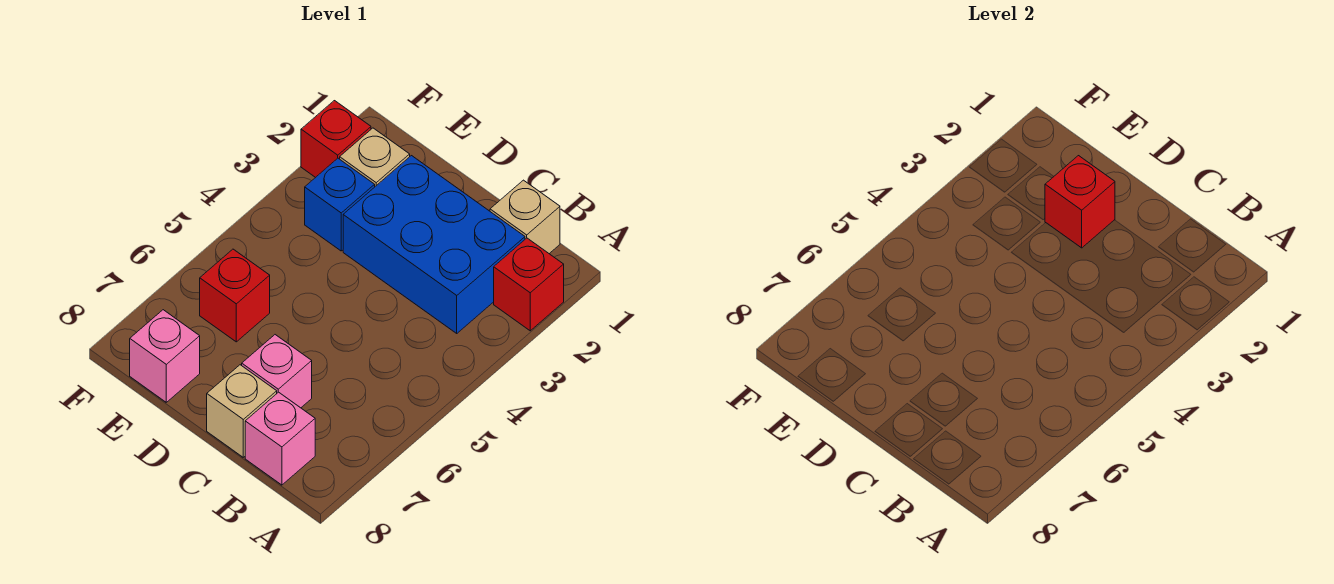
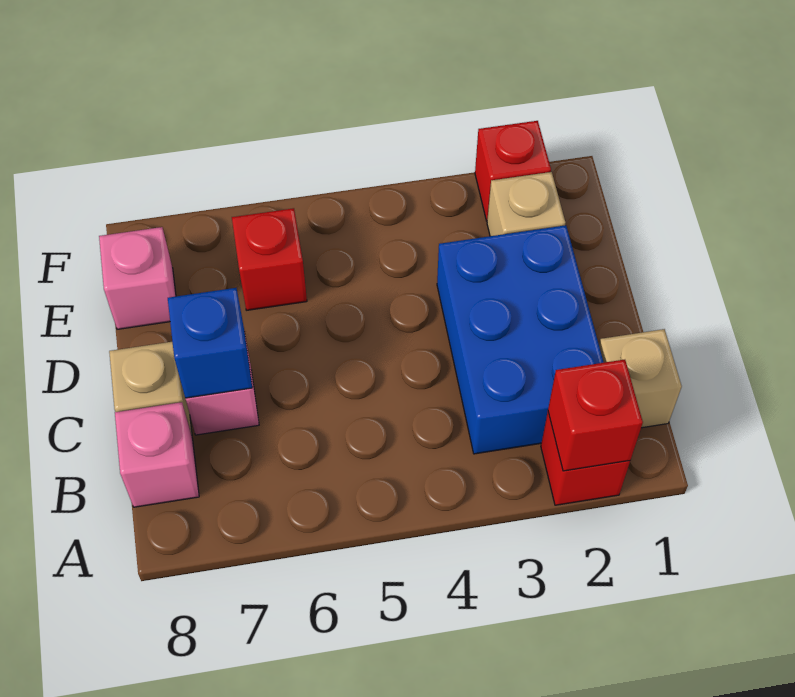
red brick D2 level 2 -> red brick A2 level 2
blue brick E3 level 1 -> blue brick C7 level 2

